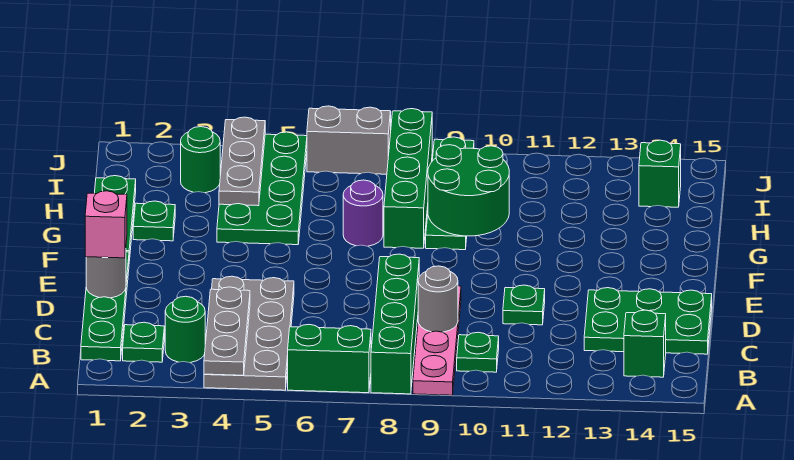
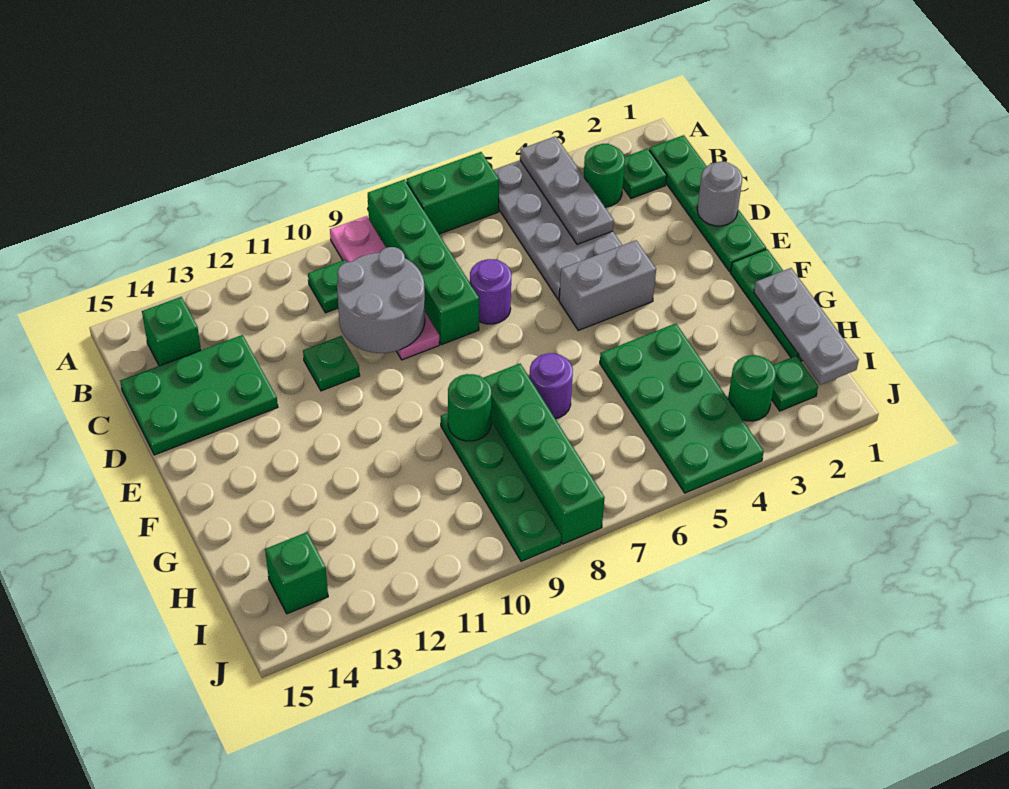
grey round brick C9 level 2 -> grey round brick C9:D10 level 2
pink brick D1 level 3 -> none
none -> purple round brick D7 level 1
green plate G2 level 1 -> green plate I2 level 1
green round brick G9:H10 level 2 -> green round brick G9 level 2
grey plate H4:J4 level 2 -> grey plate G1:I1 level 2
grey brick J6:J7 level 1 -> grey brick E4:E5 level 1

